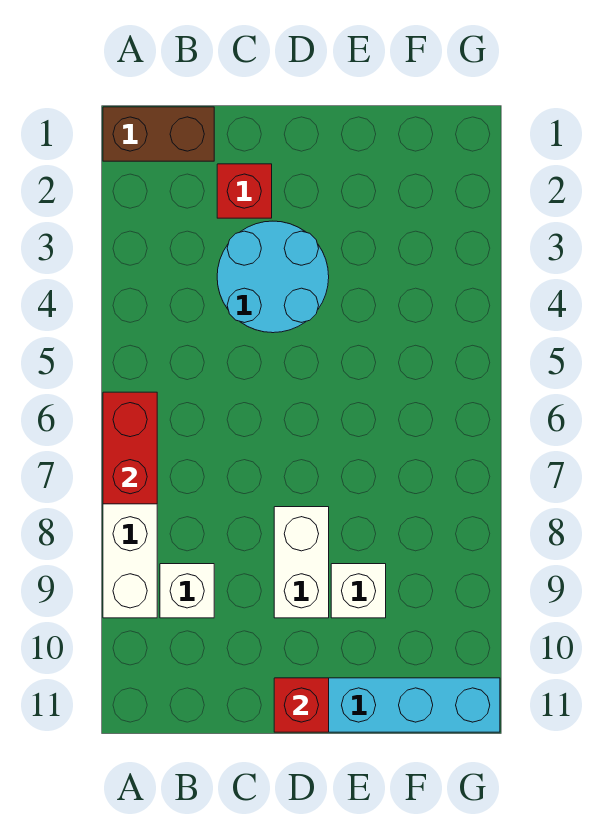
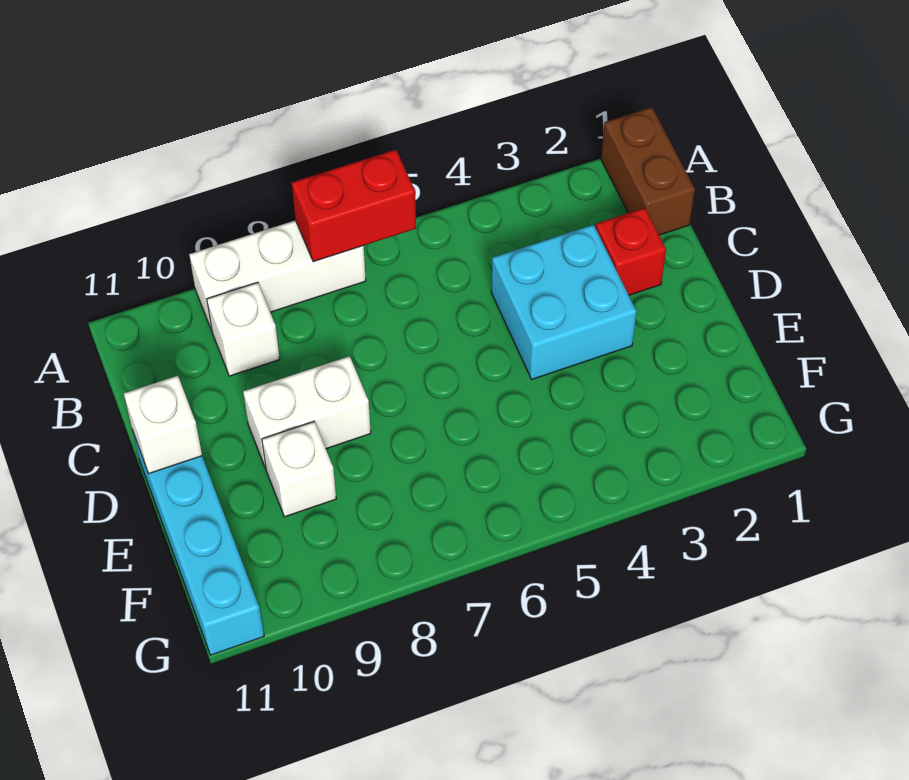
cyan round brick C3:D4 level 1 -> cyan brick C3:D4 level 1
red brick D11 level 2 -> white brick D11 level 2

